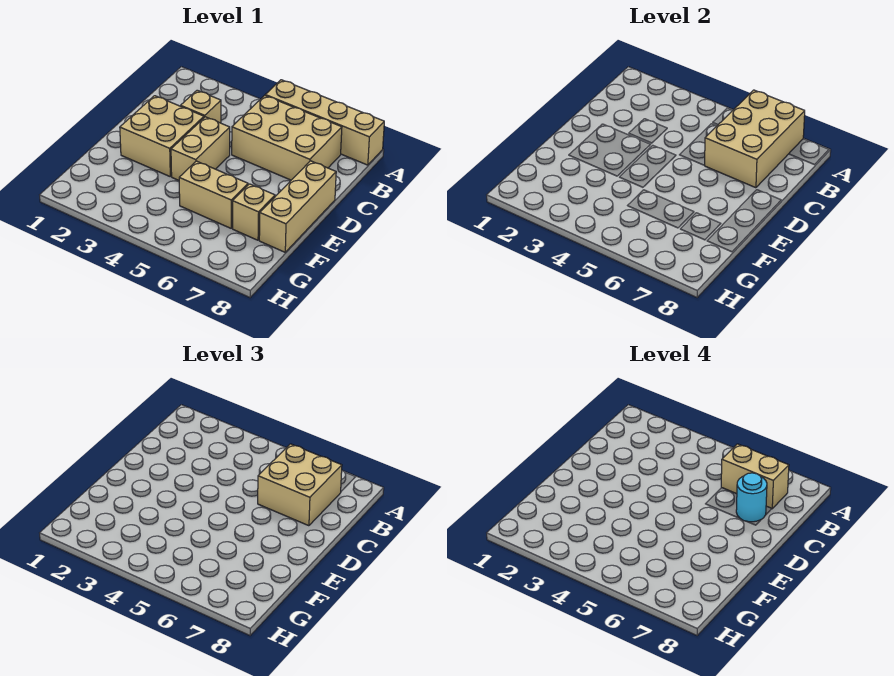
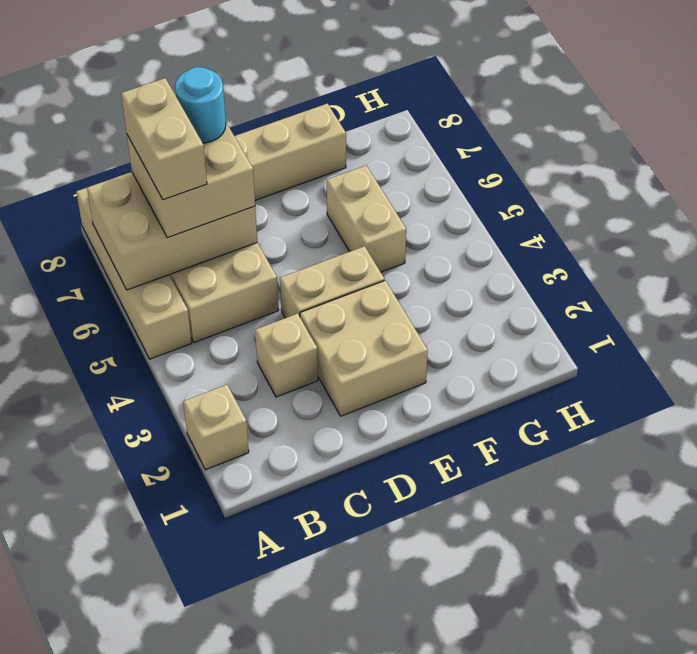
tan brick F7 level 1 -> tan brick A2 level 1

